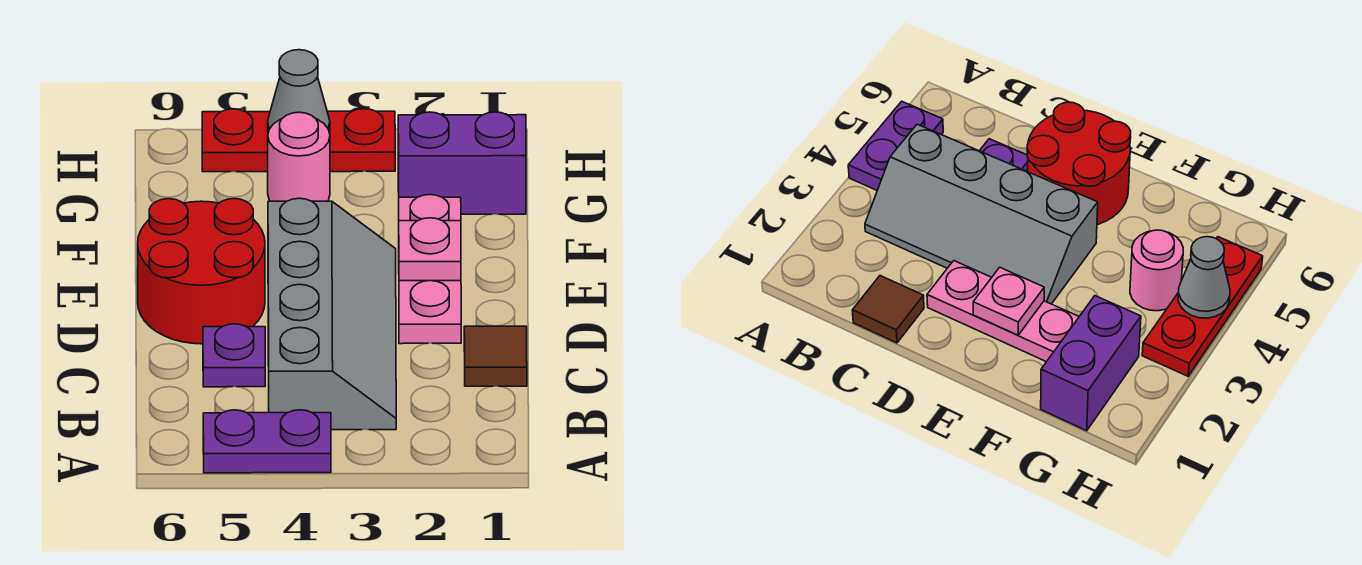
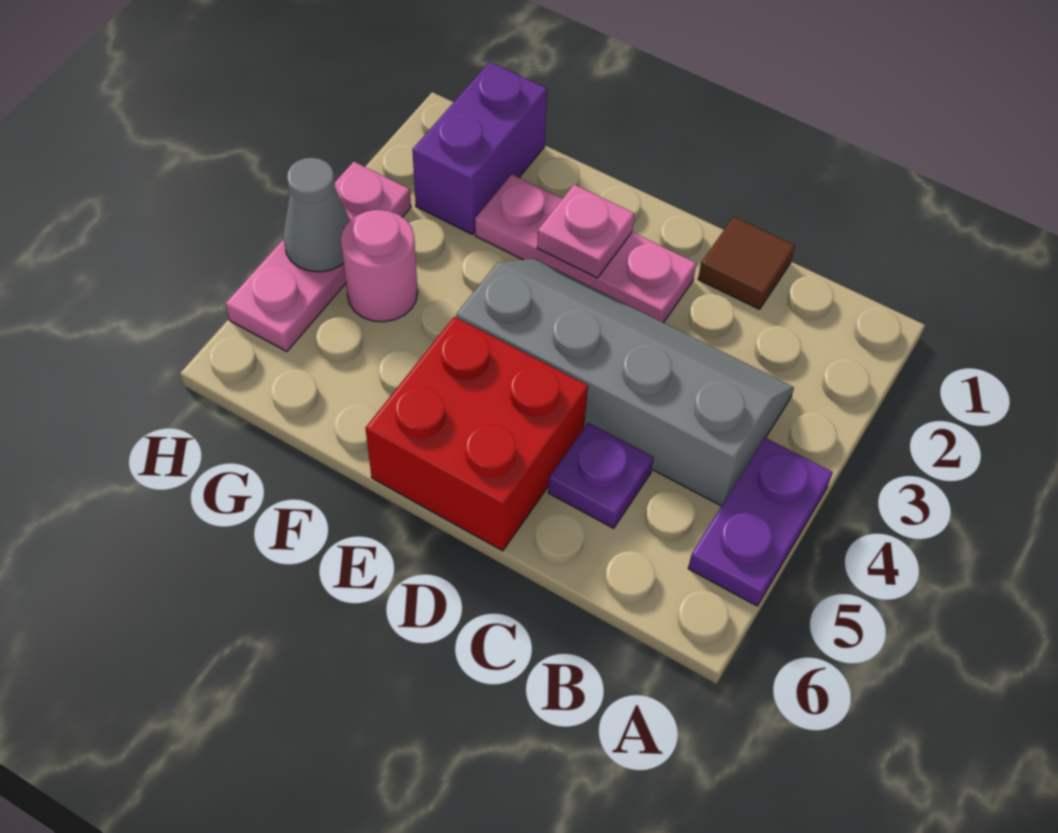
red round brick D5:E6 level 1 -> red brick D5:E6 level 1
red plate H3:H5 level 1 -> pink plate H3:H5 level 1

